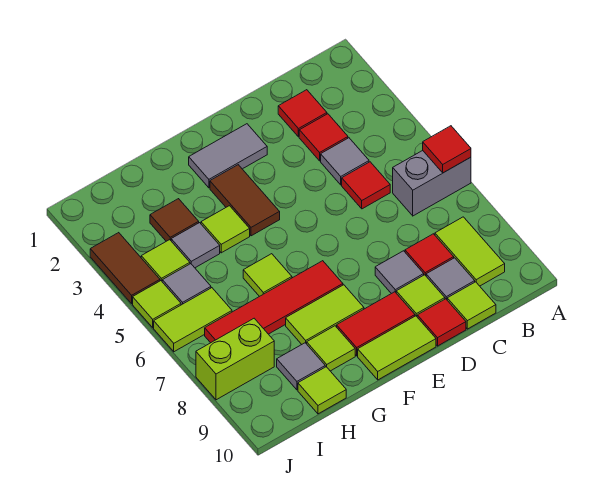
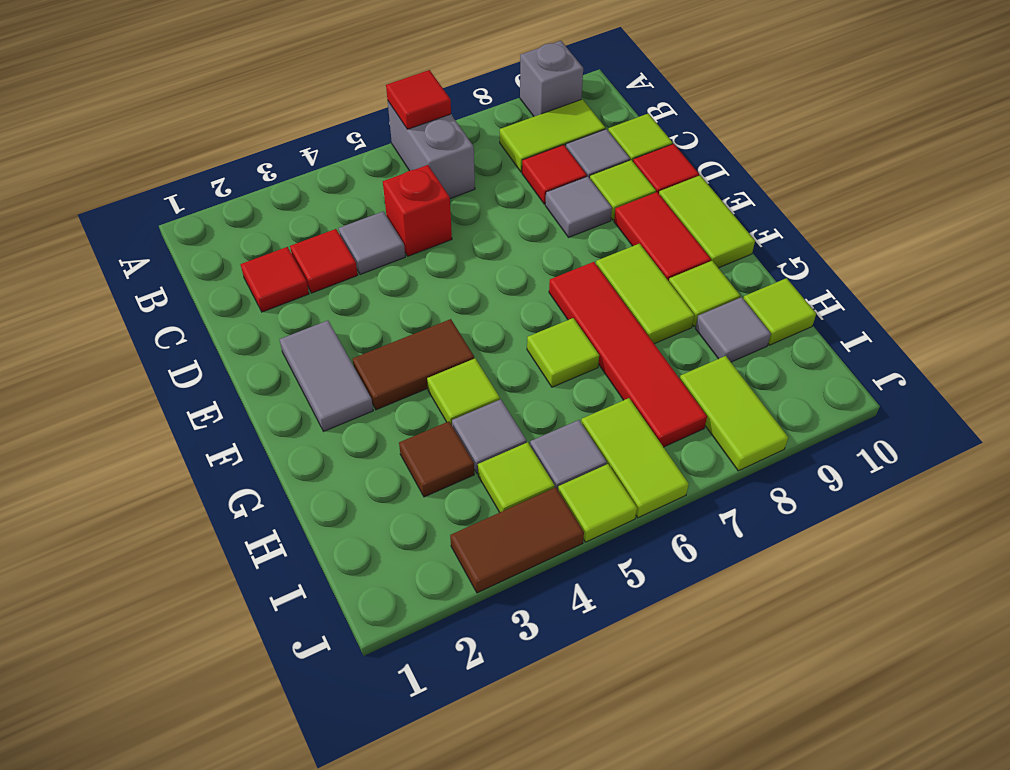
none -> grey brick A9 level 1
red tile C5 level 1 -> red brick C5 level 1
lime brick I8:J8 level 1 -> lime tile I8:J8 level 1

